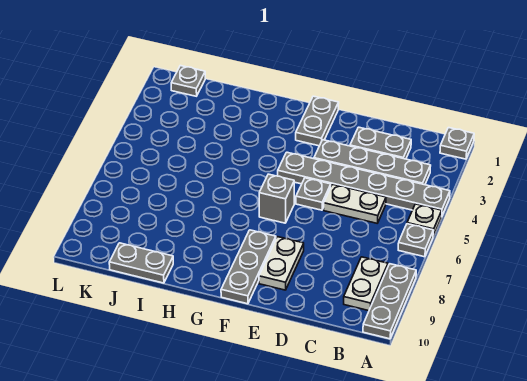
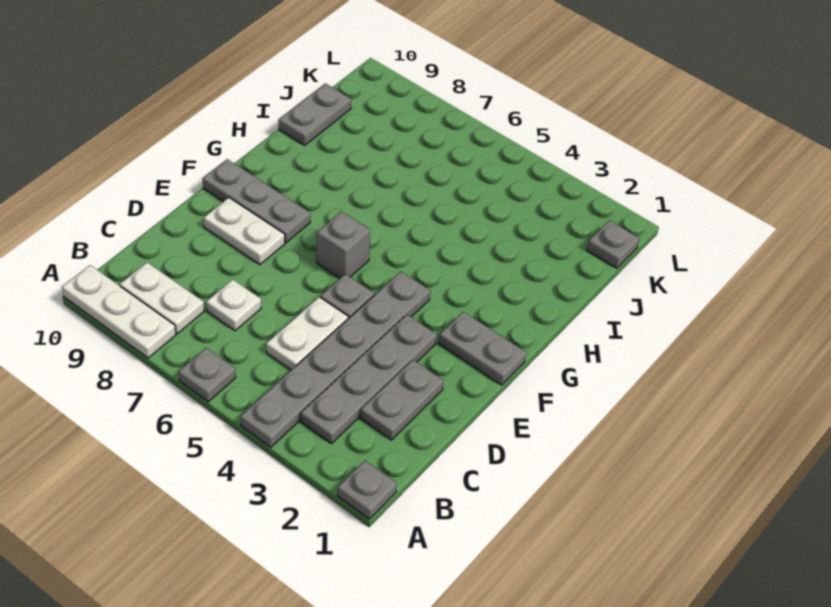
white plate A5 level 1 -> white plate C7 level 1
grey plate A8:A10 level 1 -> white plate A8:A10 level 1

